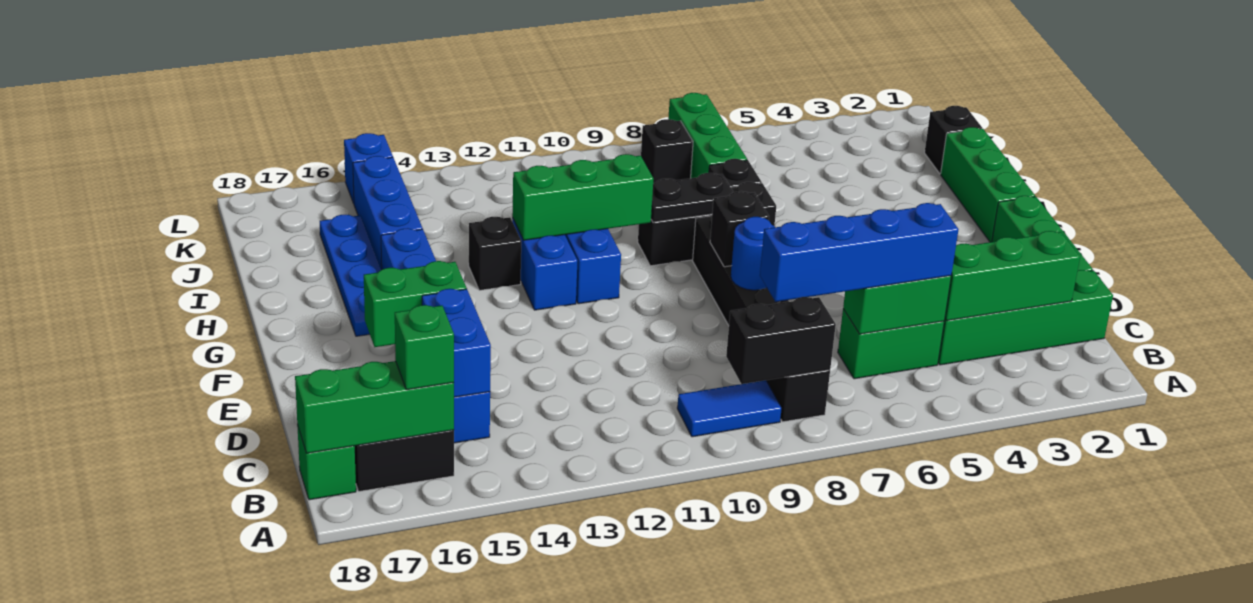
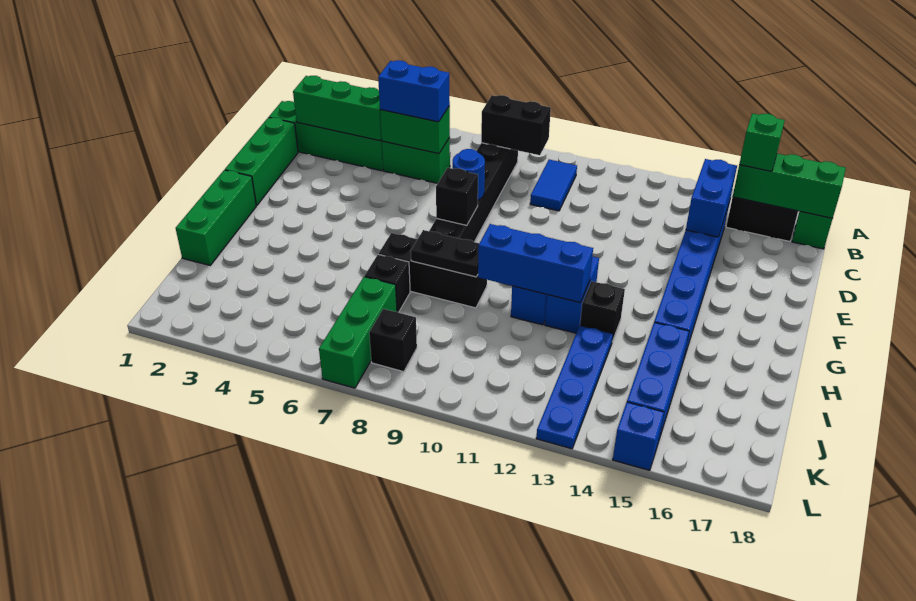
blue tile B9:B10 level 1 -> blue tile B10:C10 level 1
blue brick C5:C8 level 3 -> blue brick C5:C6 level 3
green brick E15:E16 level 2 -> none
blue plate G16:J16 level 1 -> blue plate I13:L13 level 1
green brick H10:H12 level 2 -> blue brick H10:H12 level 2
black brick J1 level 1 -> none

